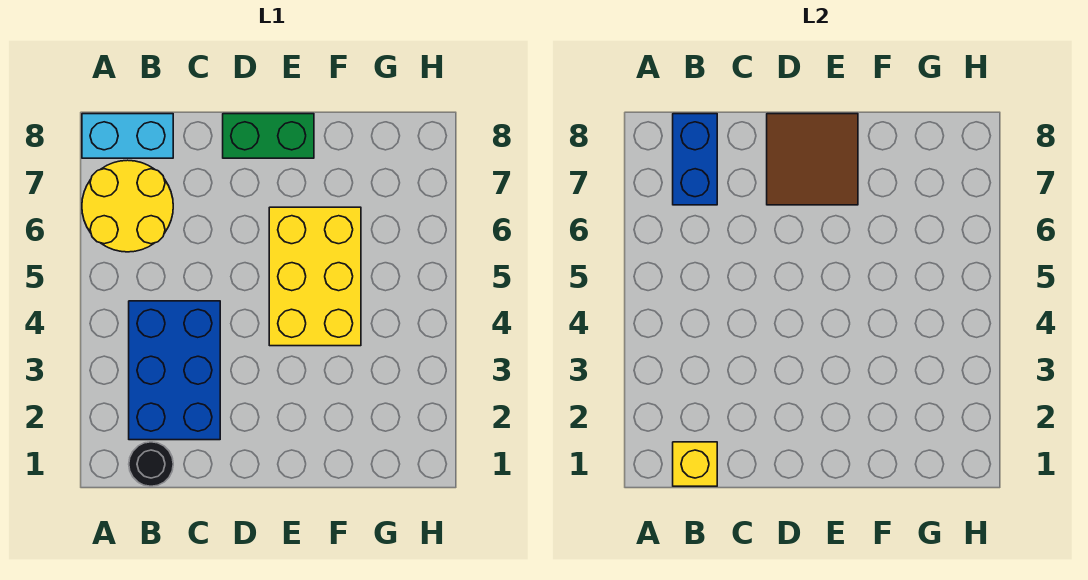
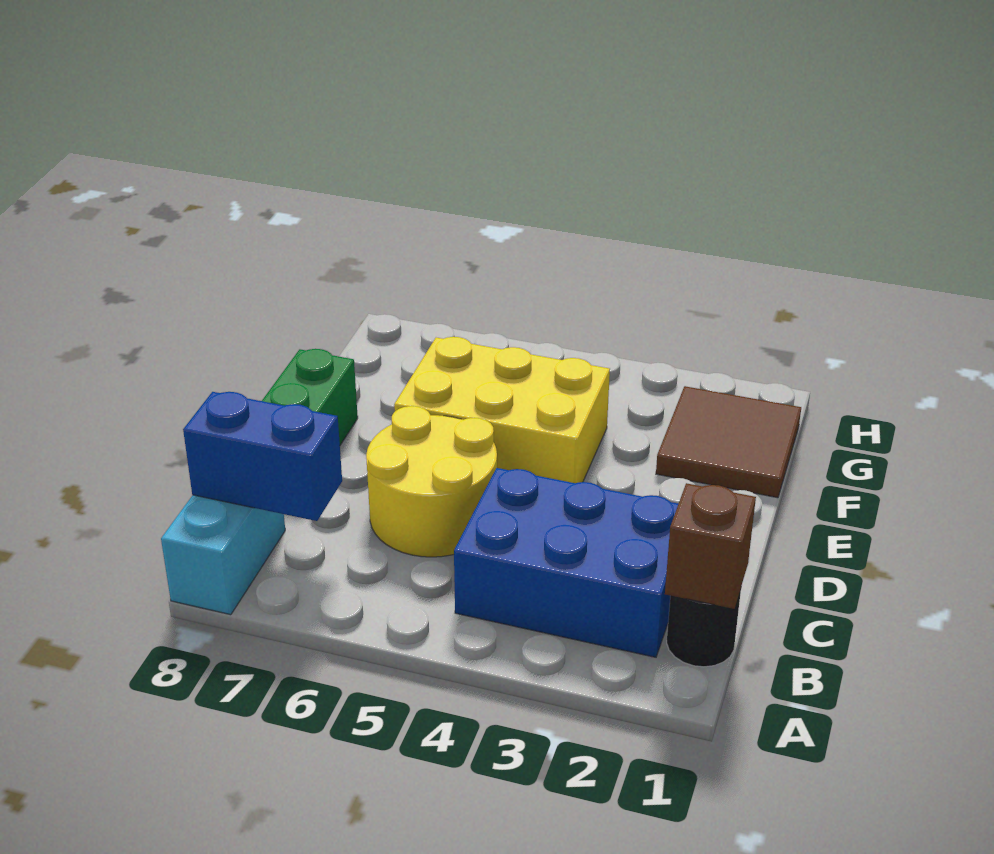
yellow round brick A6:B7 level 1 -> yellow round brick C5:D6 level 1
yellow brick B1 level 2 -> brown brick B1 level 2
brown tile D7:E8 level 2 -> brown tile F1:G2 level 1

